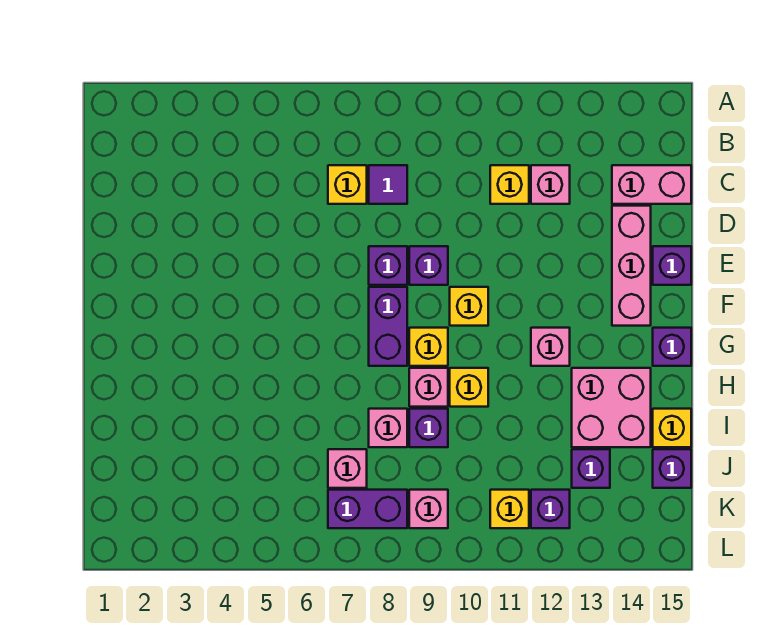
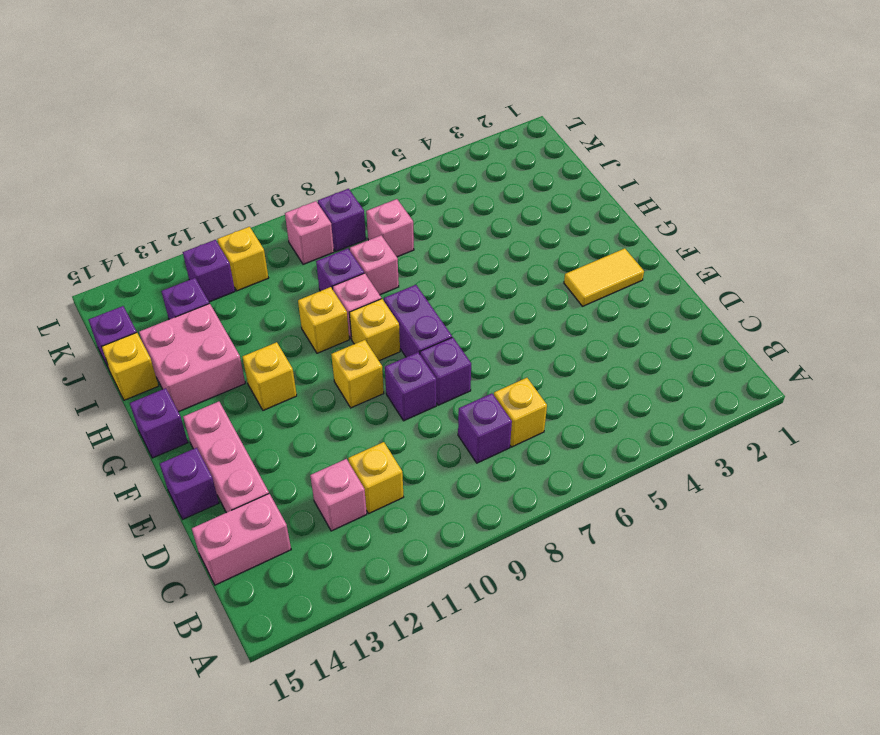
purple tile C8 level 1 -> purple brick C8 level 1
none -> yellow tile F2:F3 level 1
pink brick G12 level 1 -> yellow brick G12 level 1
purple brick K7:K8 level 1 -> purple brick K8 level 1

